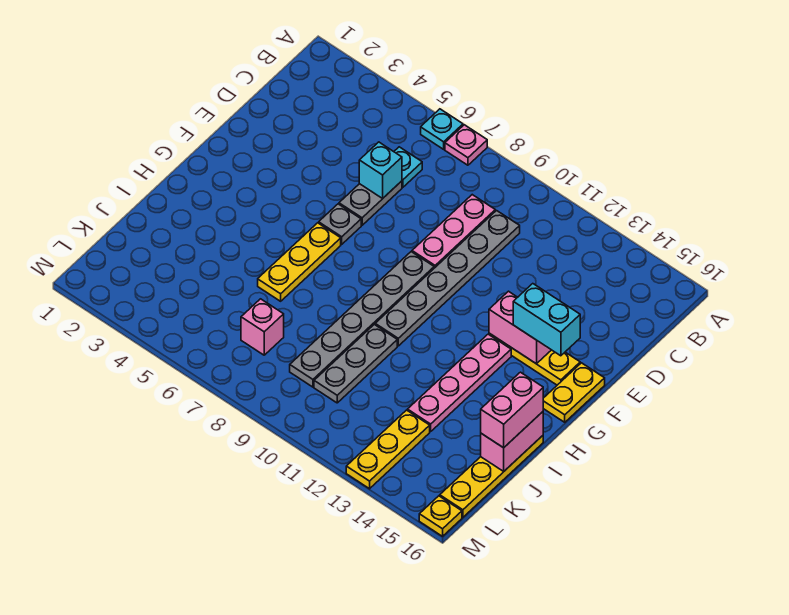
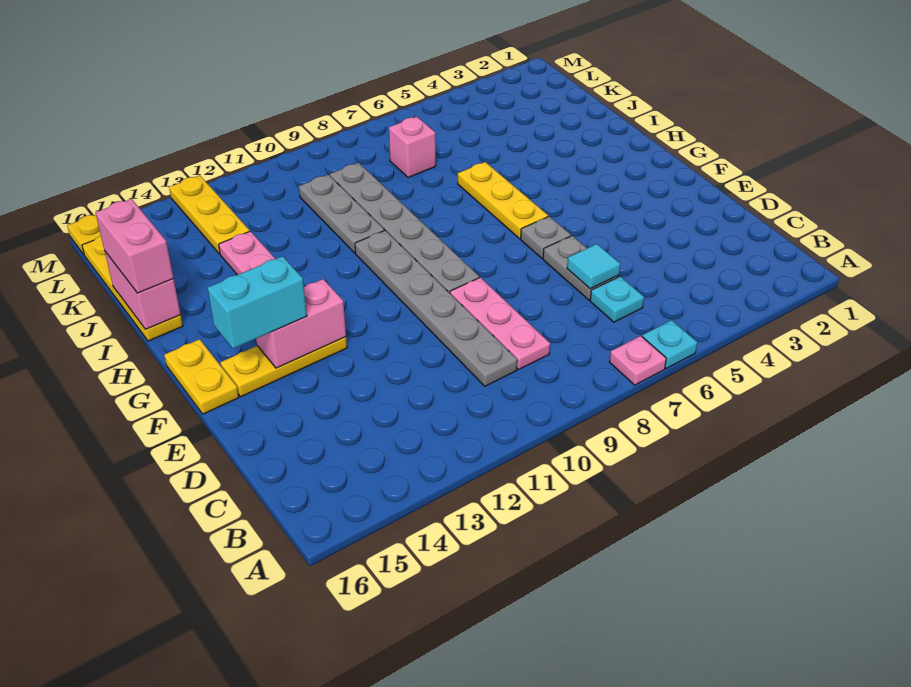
cyan brick D6 level 2 -> cyan tile D6 level 2

